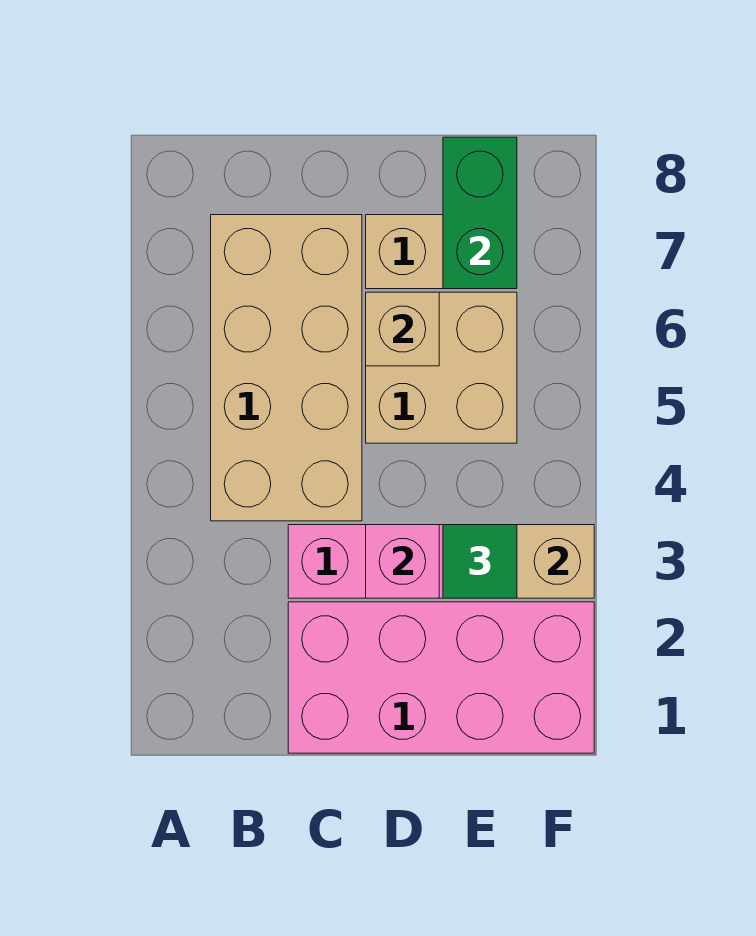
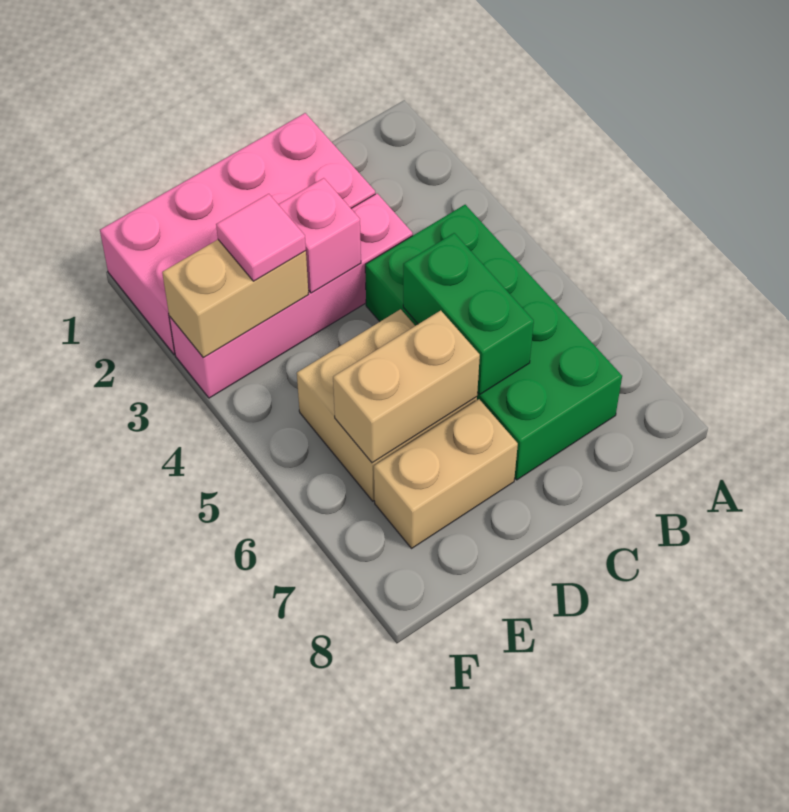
tan brick B4:C7 level 1 -> green brick B4:C7 level 1
tan brick D6 level 2 -> tan brick D6:E6 level 2
green tile E3 level 3 -> pink tile E3 level 3
green brick E7:E8 level 2 -> green brick C5:C6 level 2

